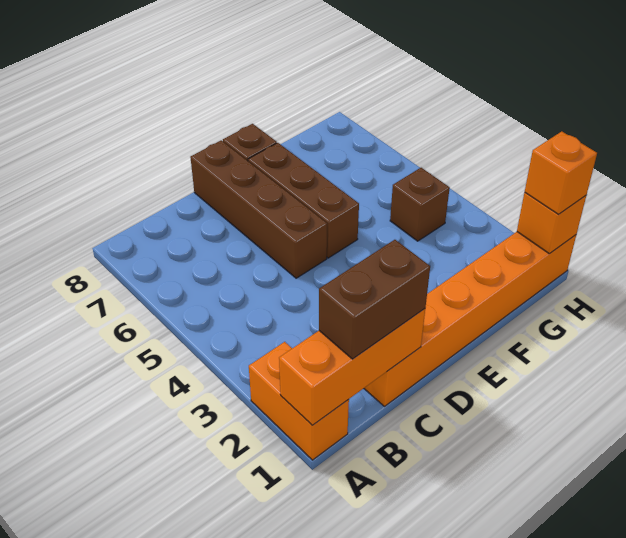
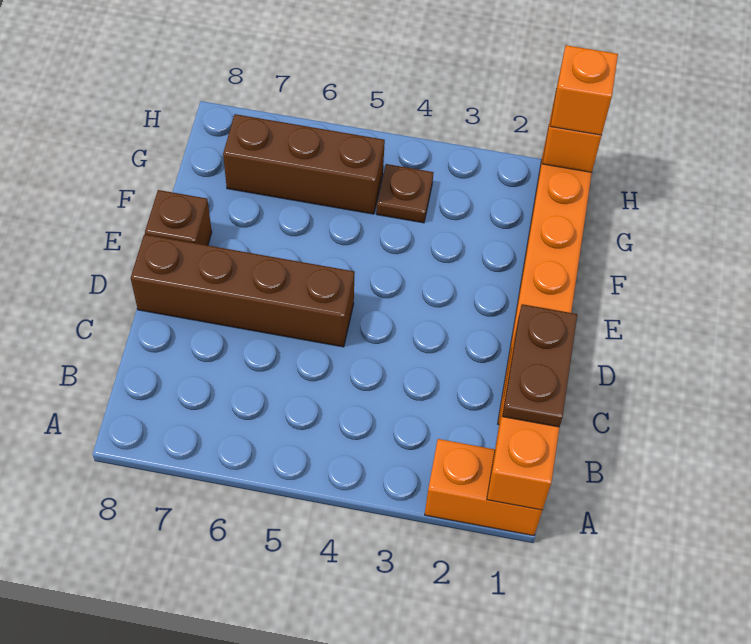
brown brick B1:C1 level 3 -> brown plate B1:C1 level 3
brown brick E5:E7 level 1 -> brown brick G5:G7 level 1
brown brick G4 level 1 -> brown plate G4 level 1

